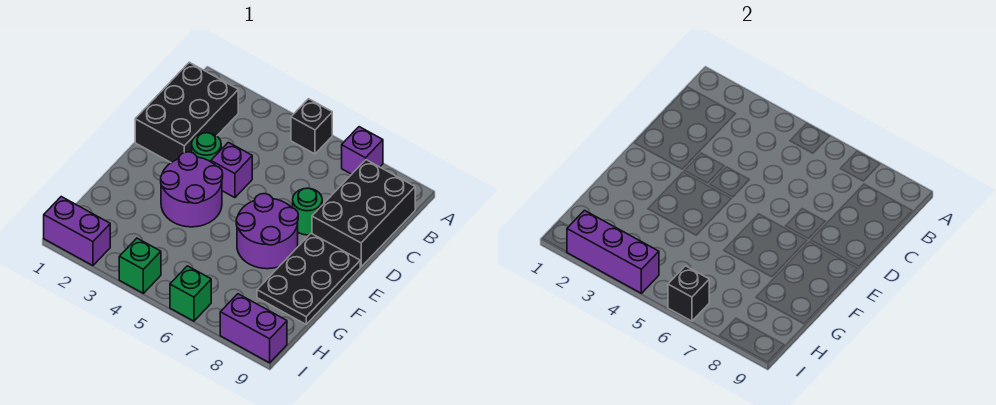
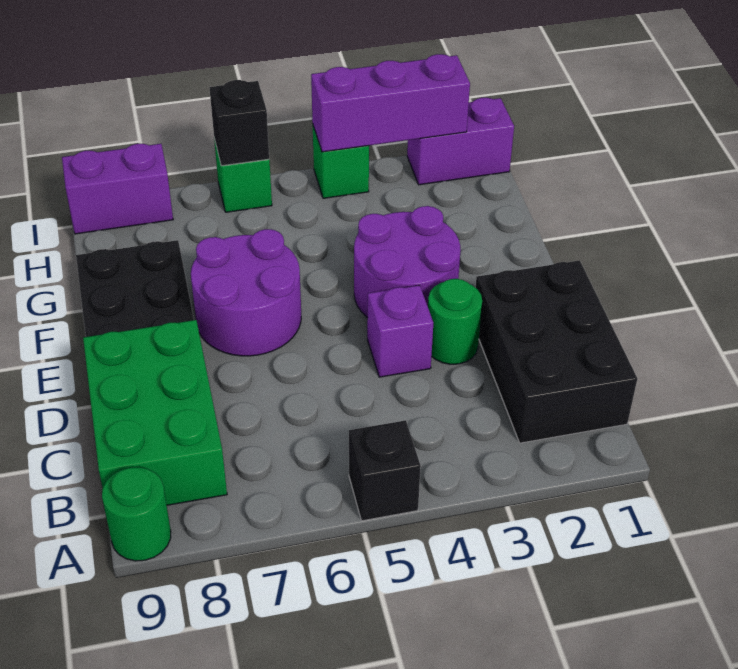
purple brick A7 level 1 -> none
black brick B8:D9 level 1 -> green brick B8:D9 level 1
green round brick D7 level 1 -> green round brick A9 level 1

